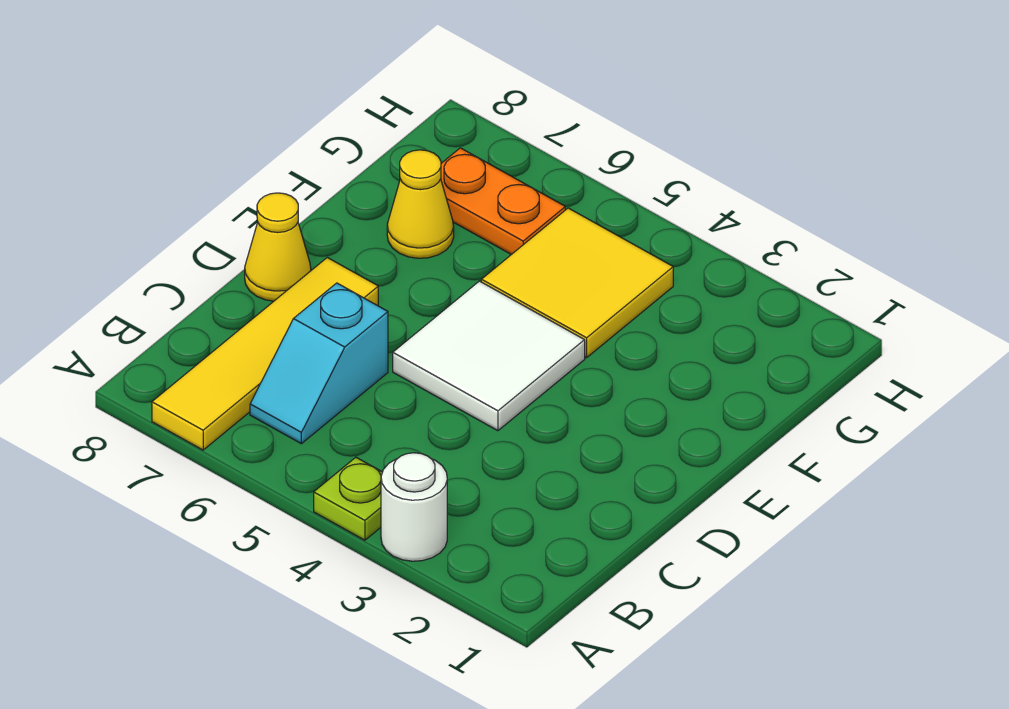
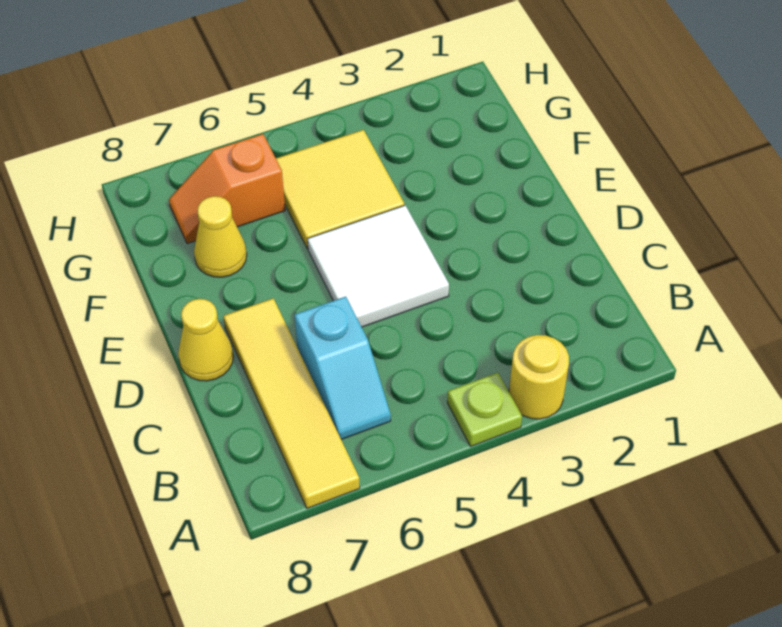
white round brick A3 level 1 -> yellow round brick A3 level 1
orange plate G6:G7 level 1 -> orange slope G6:G7 level 1 top 6

